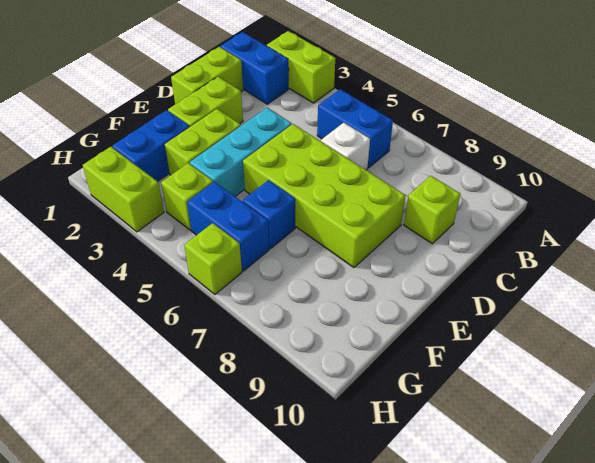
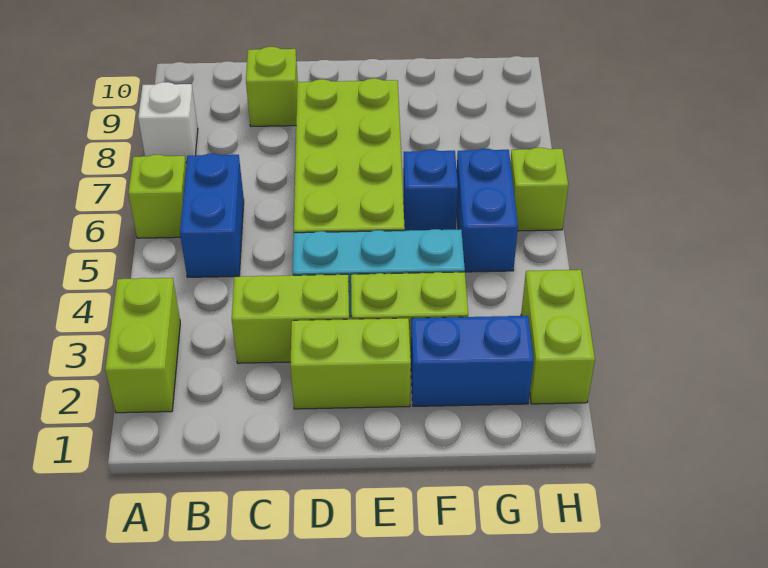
blue brick B1:B2 level 1 -> none
lime brick C1:D1 level 1 -> lime brick C3:D3 level 1
white brick C6 level 1 -> white brick A8 level 1
lime brick G4 level 1 -> lime brick A6 level 1

